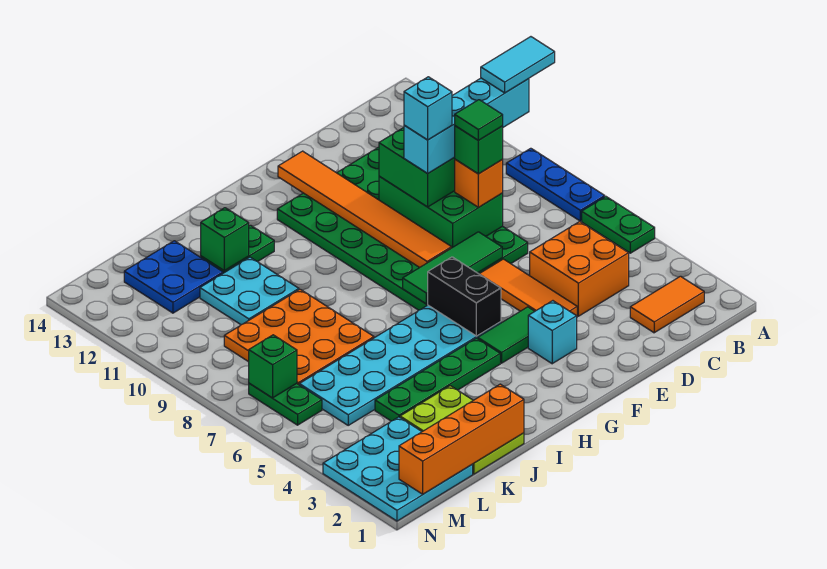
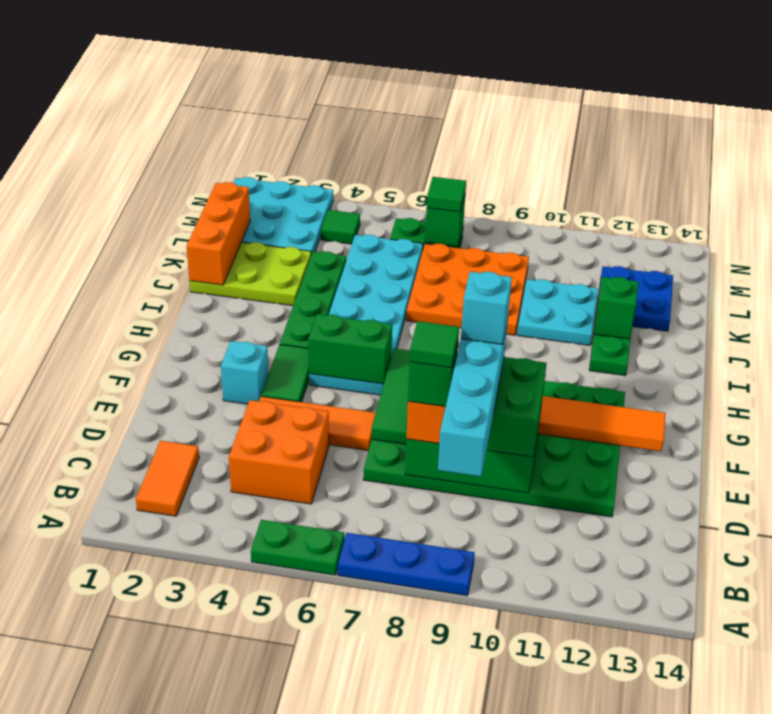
cyan tile A9:B9 level 5 -> none
black brick G5:G6 level 2 -> green brick G5:G6 level 2
orange brick J1:M1 level 2 -> orange brick J1:L1 level 2
none -> green tile M4 level 1
none -> green tile M7 level 3

